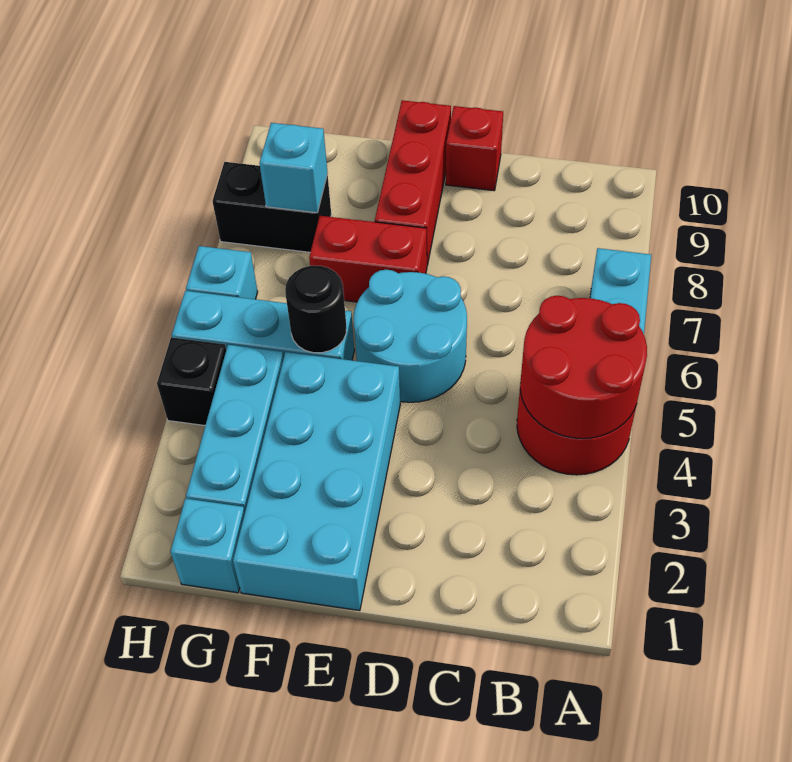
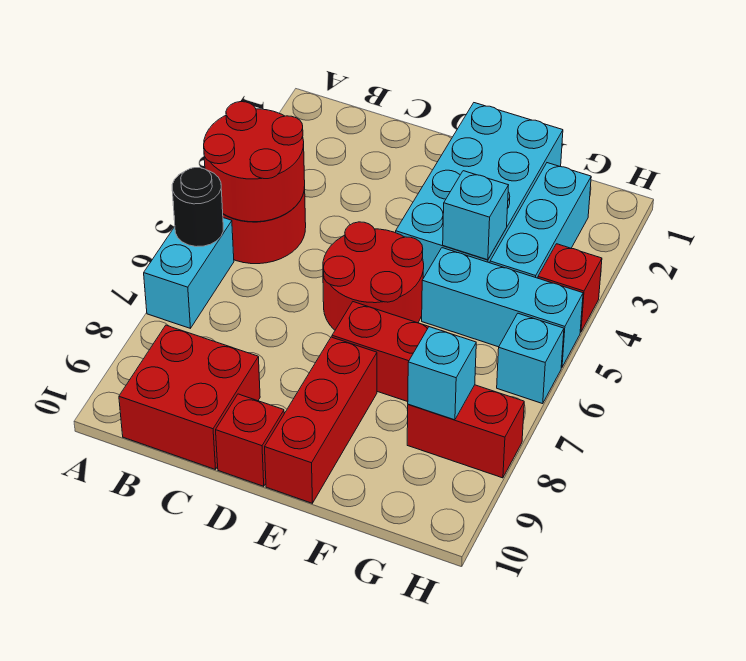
none -> red brick B9:C10 level 1
cyan round brick D5:E6 level 1 -> red round brick D5:E6 level 1
black round brick F5 level 2 -> black round brick A6 level 2
cyan brick G1 level 1 -> cyan brick F4 level 2
black brick G8:H8 level 1 -> red brick G8:H8 level 1
black brick H4 level 1 -> red brick H4 level 1

